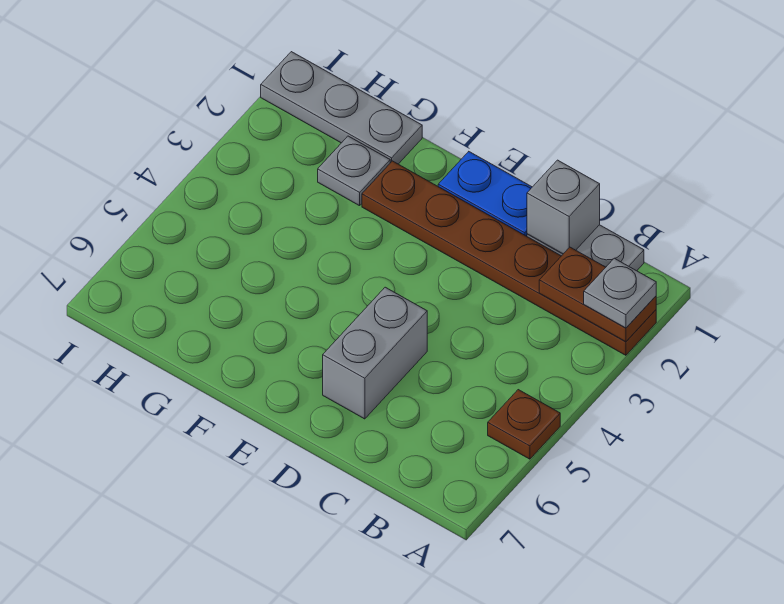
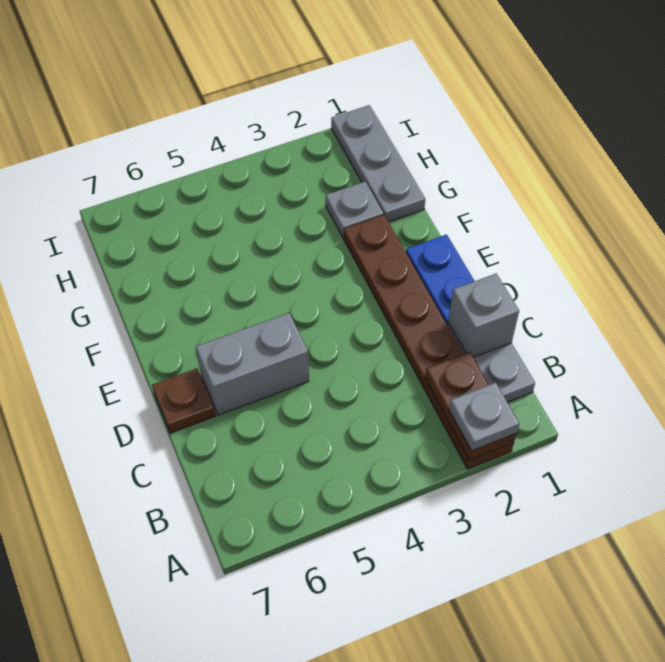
brown plate A5 level 1 -> brown plate D7 level 1

